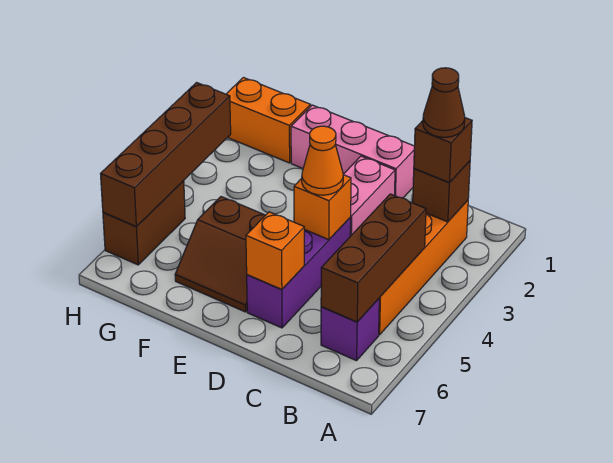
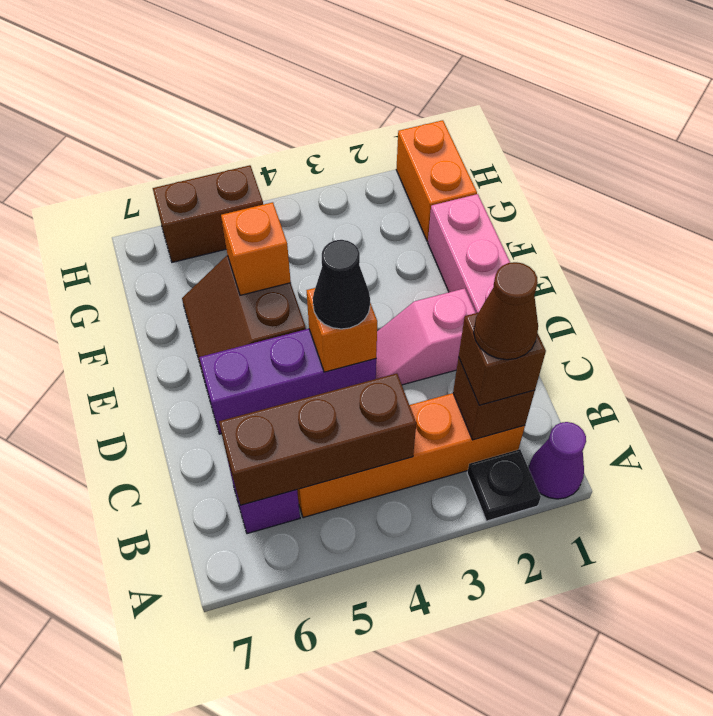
none -> purple cone A1 level 1
none -> black plate A2 level 1
pink brick D2:D3 level 1 -> pink slope D2:D3 level 1 top 2
orange cone D4 level 3 -> black cone D4 level 3
orange brick D6 level 2 -> orange brick F5 level 2
brown brick H3:H6 level 2 -> none

